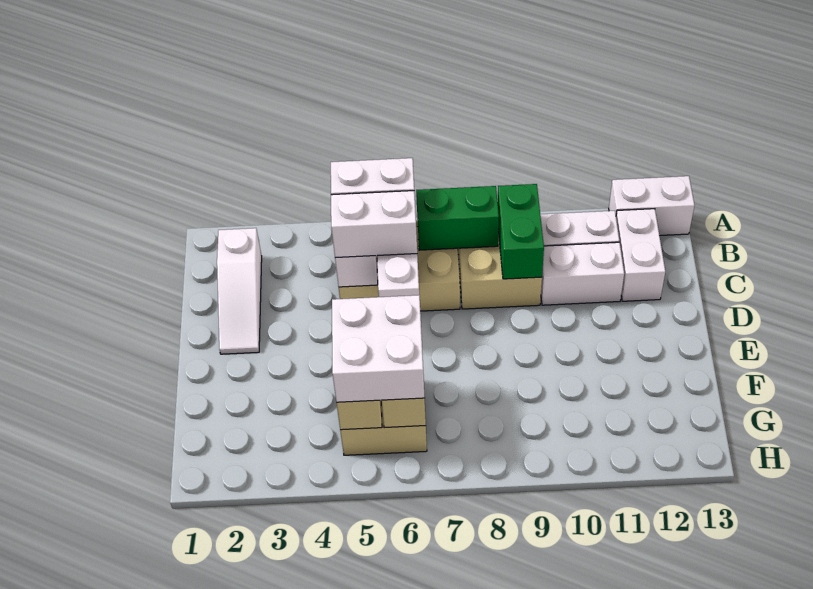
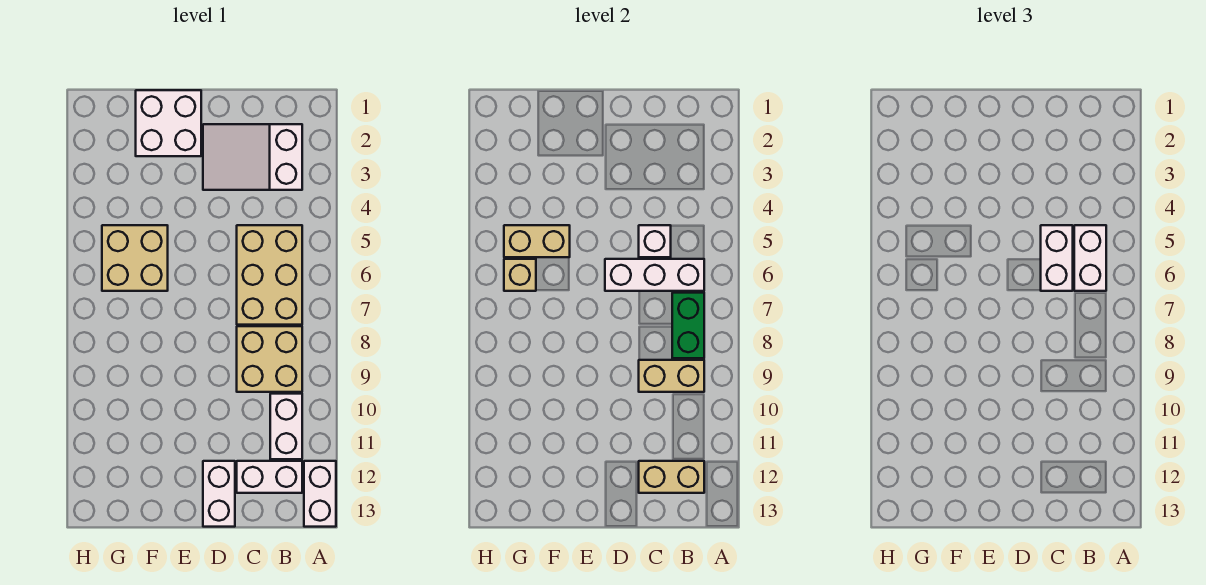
white slope B2:D2 level 1 top B -> white slope B2:D3 level 1 top B
green brick B9:C9 level 2 -> tan brick B9:C9 level 2
none -> tan brick B12:C12 level 2
white brick C10:C11 level 1 -> white brick D12:D13 level 1
white brick F5:G6 level 3 -> white brick E1:F2 level 1

